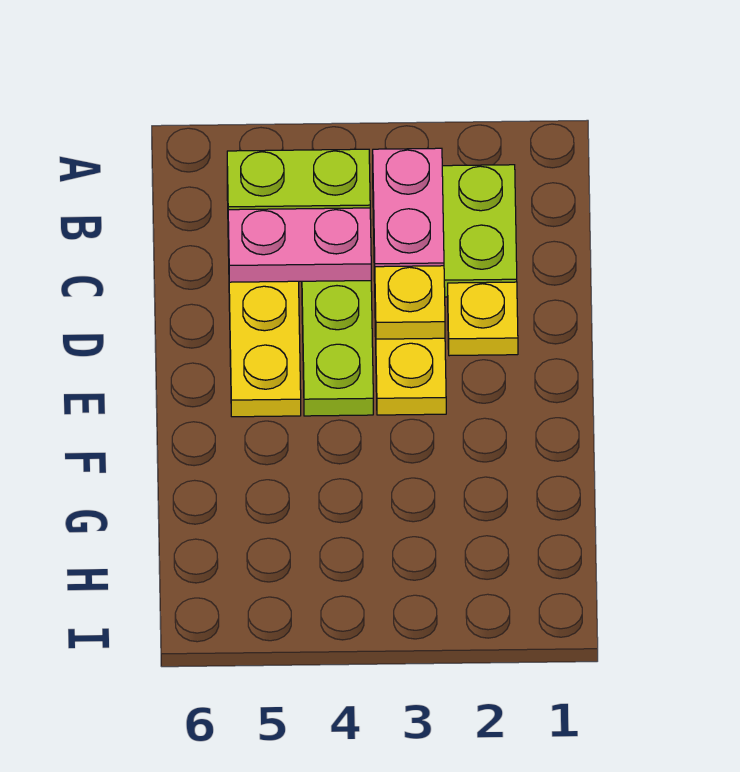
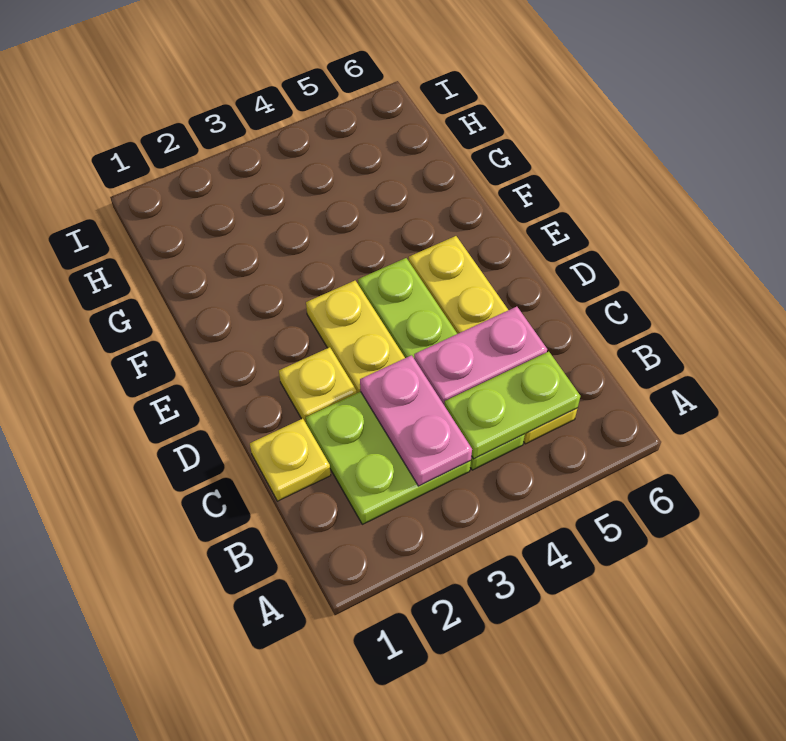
yellow plate D3 level 2 -> yellow plate C1 level 1

